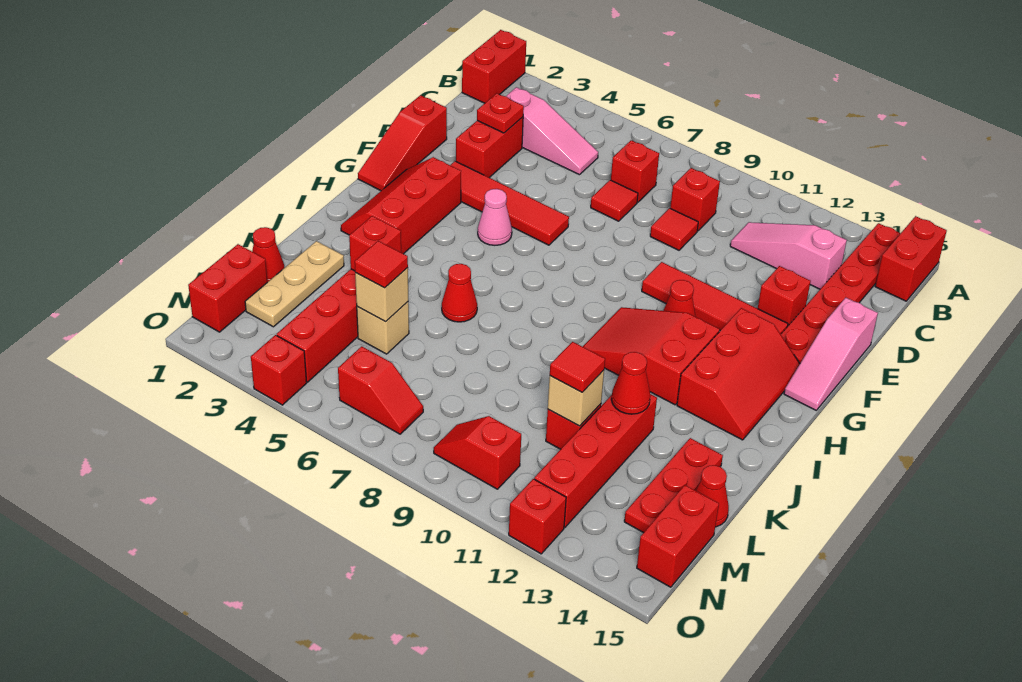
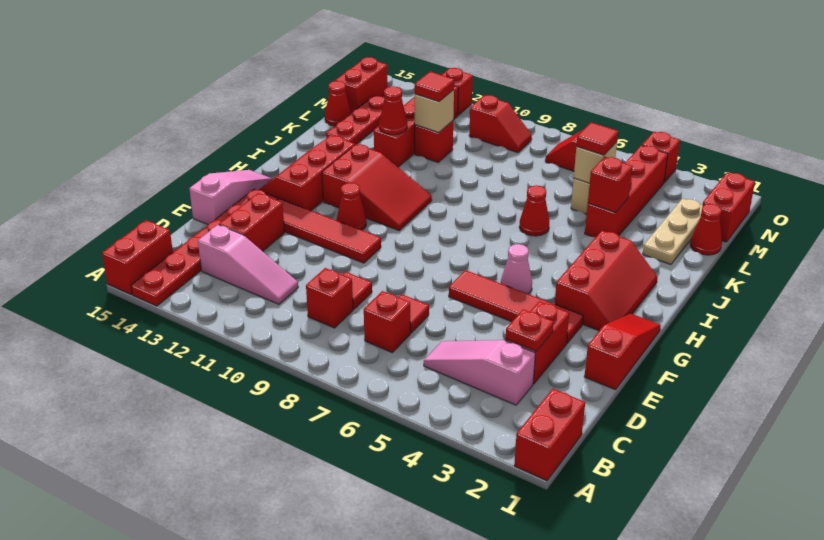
red brick E13 level 1 -> red brick D13:E13 level 1

